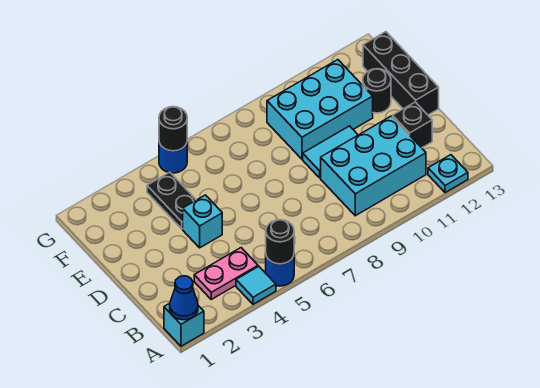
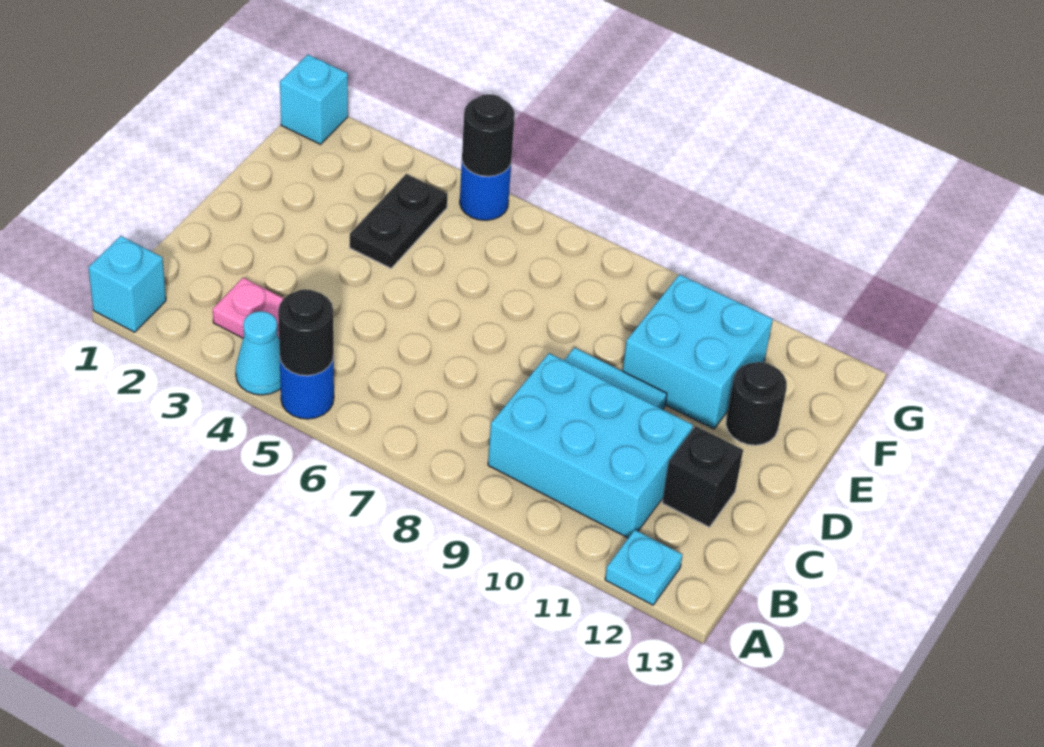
blue cone A1 level 2 -> none
cyan tile A4 level 1 -> cyan cone A4 level 1
cyan brick D4 level 1 -> cyan brick G1 level 1
black brick D13:F13 level 1 -> none
cyan brick E9:F11 level 1 -> cyan brick E10:F11 level 1

